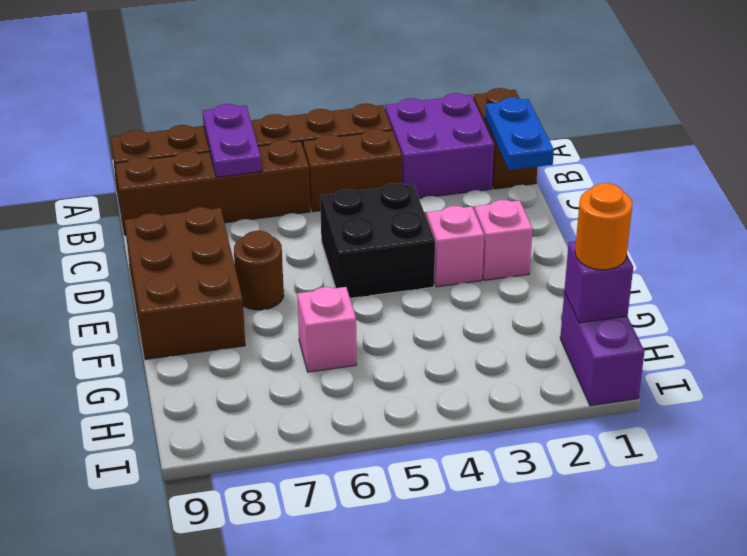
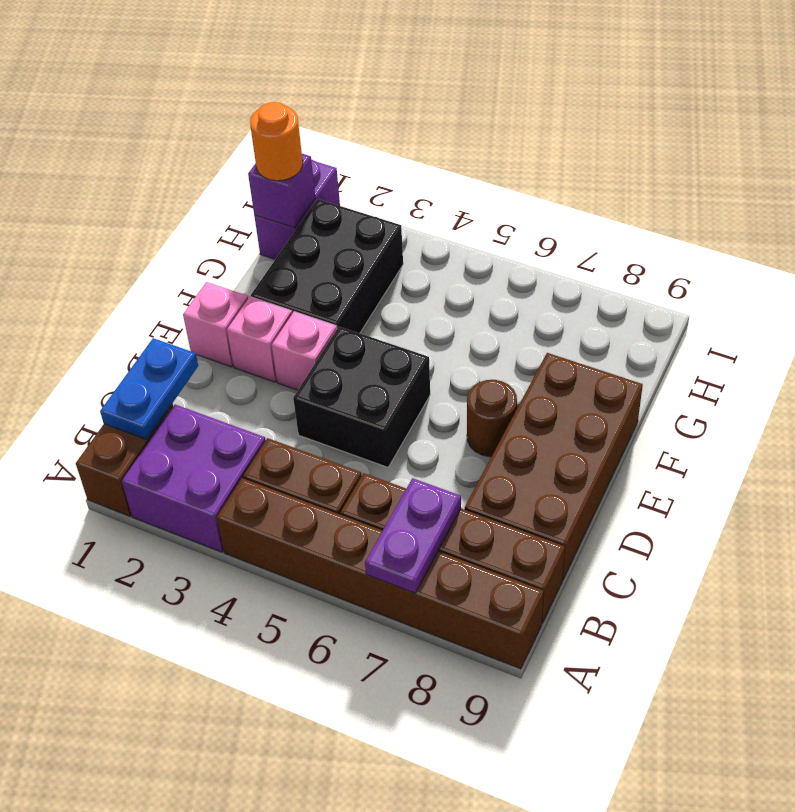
brown brick D8:F9 level 1 -> brown brick C8:F9 level 1
none -> black brick F2:H3 level 1
pink brick G6 level 1 -> pink brick E1 level 1

